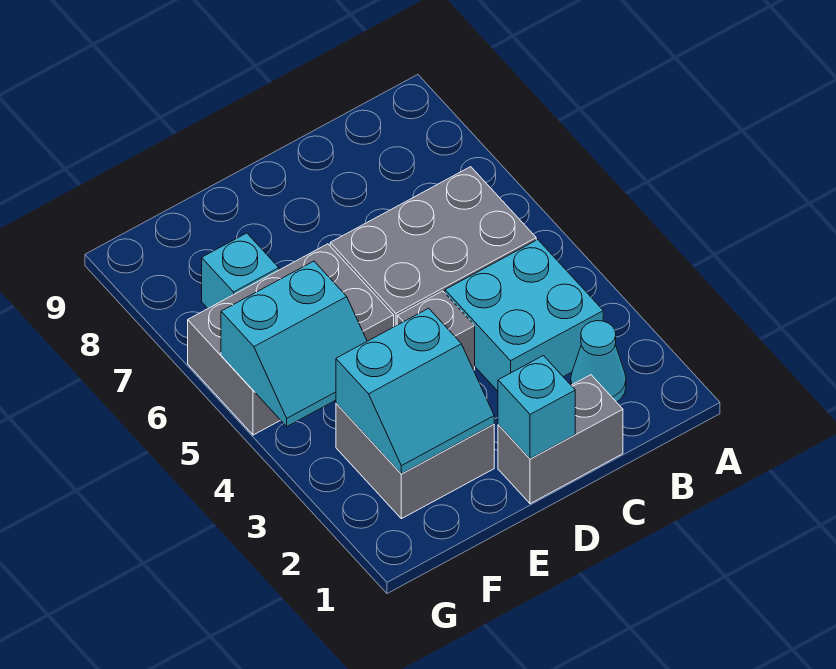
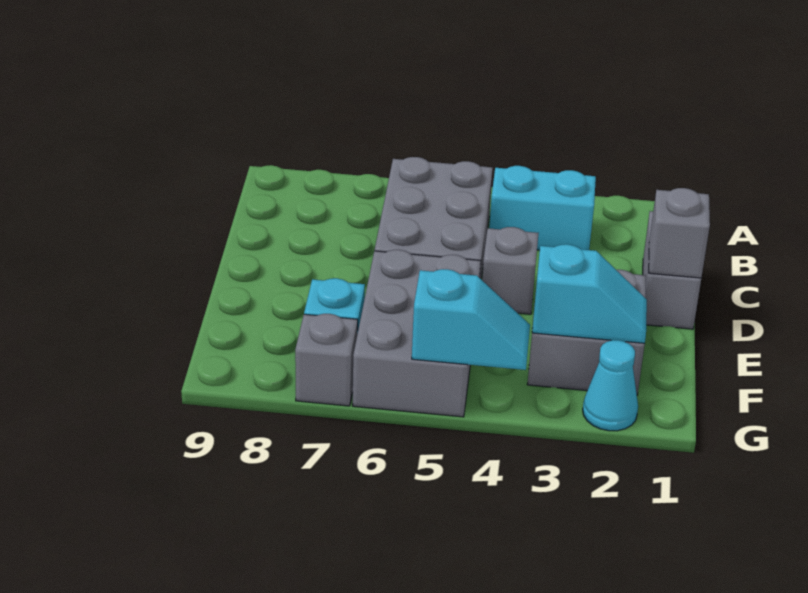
cyan cone B2 level 1 -> cyan cone G2 level 1
cyan brick B3:C4 level 1 -> cyan brick B3:B4 level 1
cyan brick D1 level 2 -> grey brick D1 level 2
cyan slope E2:F3 level 2 top 3 -> cyan slope F2:F3 level 2 top 3
cyan slope F4:G5 level 2 top 5 -> cyan slope G4:G5 level 2 top 5
none -> grey brick G7 level 1

